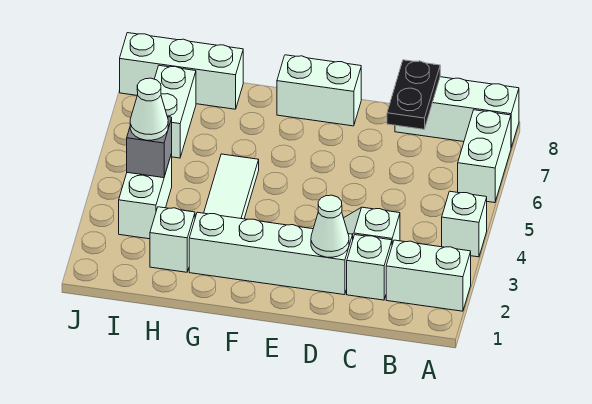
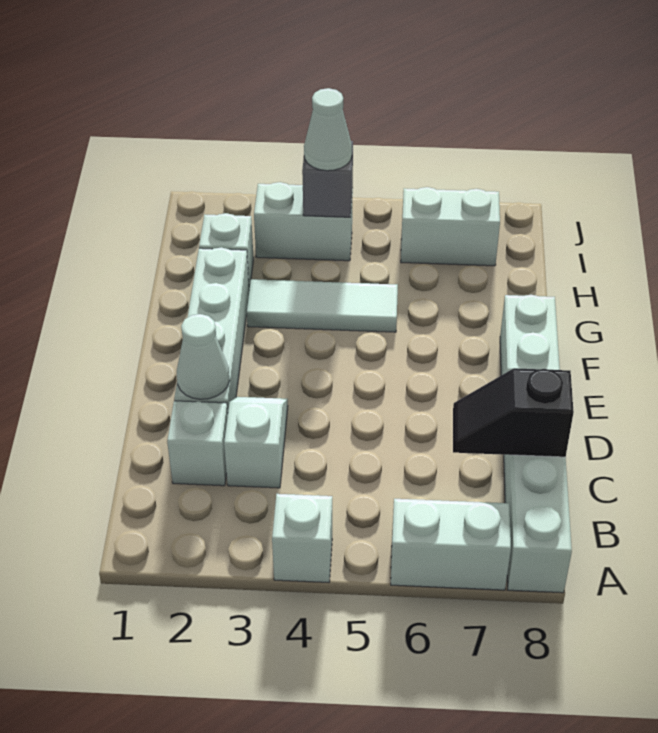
white brick A2:B2 level 1 -> none
black plate C7:C8 level 2 -> black slope C7:C8 level 2 top 8
white brick H8:J8 level 1 -> none

